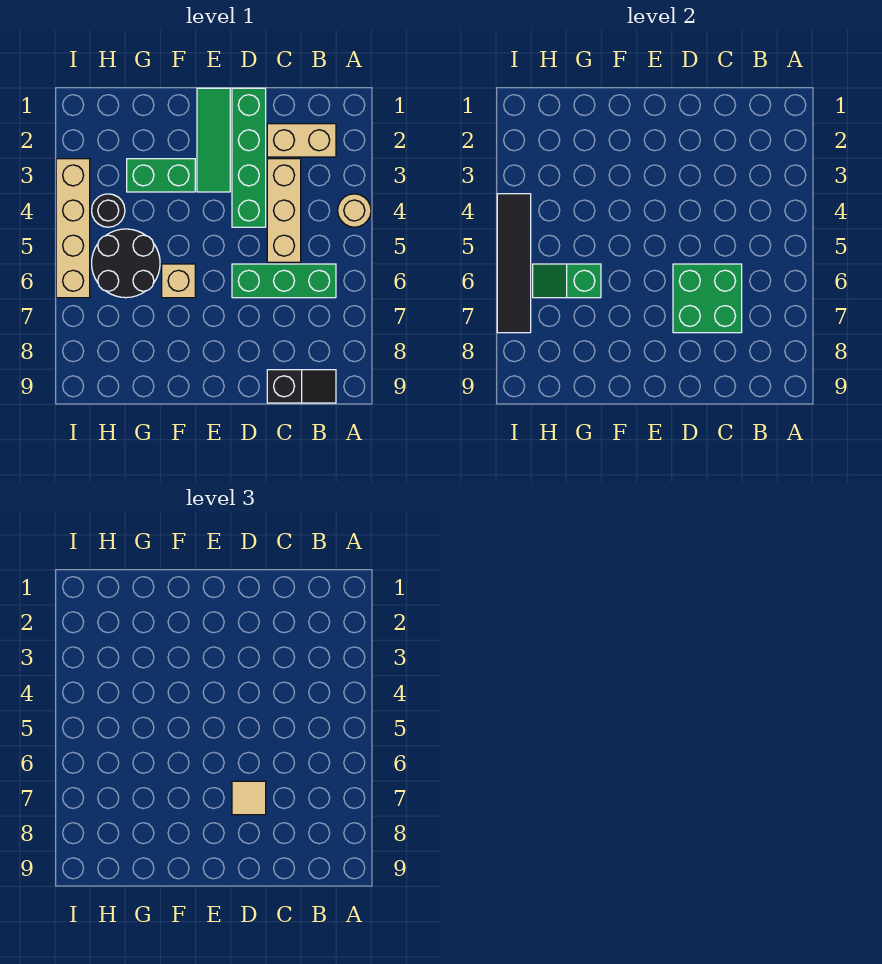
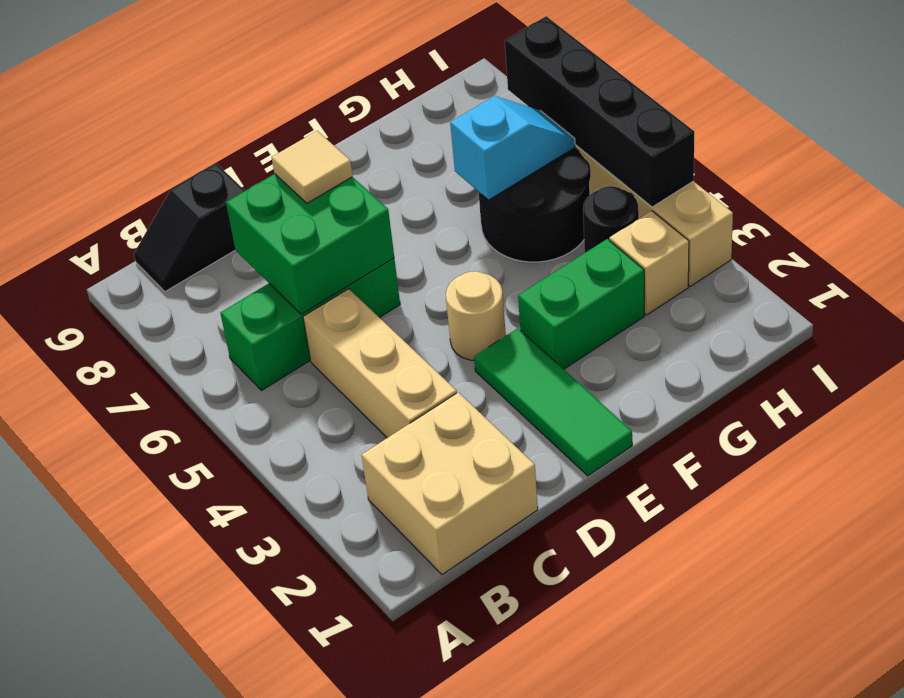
tan round brick A4 level 1 -> tan round brick E4 level 1
tan brick B2:C2 level 1 -> tan brick B1:C2 level 1
green brick D1:D4 level 1 -> none
tan brick F6 level 1 -> tan brick H3 level 1
green slope G6:H6 level 2 top G -> cyan slope G6:H6 level 2 top G
black tile I4:I7 level 2 -> black brick I4:I7 level 2

